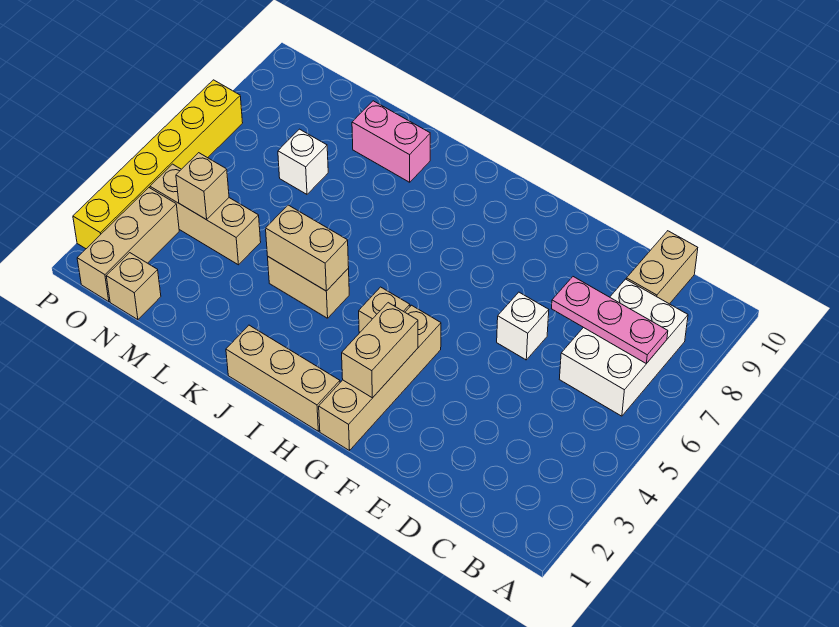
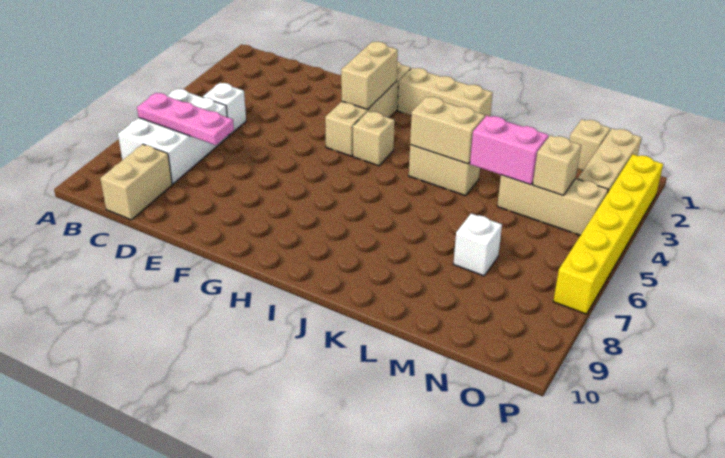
white brick E6 level 1 -> white brick C5 level 1
pink brick K9:L9 level 1 -> pink brick L4:M4 level 2

